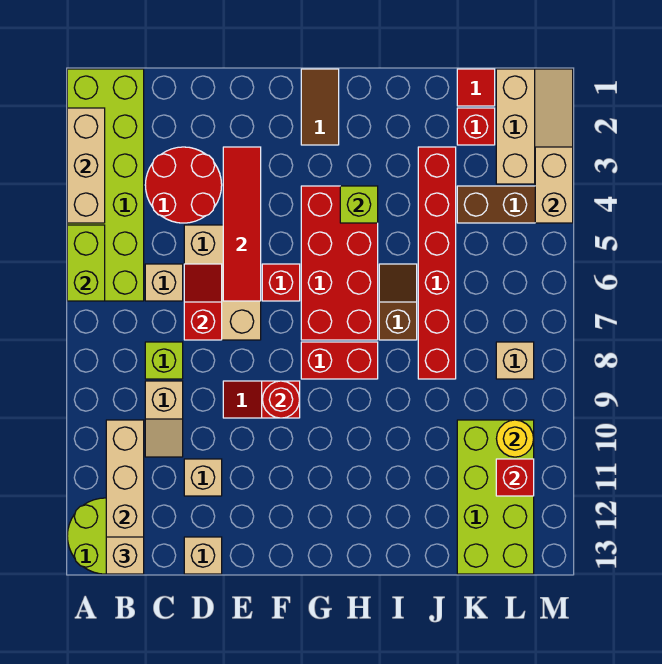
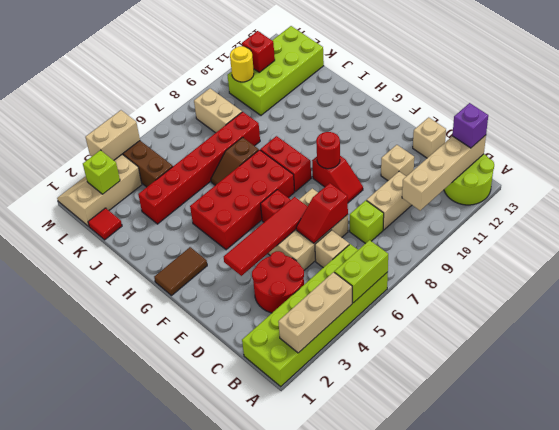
tan brick B13 level 3 -> purple brick B13 level 3
tan slope C9:C10 level 1 top 9 -> tan brick C9:C10 level 1
lime brick H4 level 2 -> lime brick L2 level 2
red brick K2 level 1 -> none
tan brick L8 level 1 -> tan brick K8:L8 level 1

